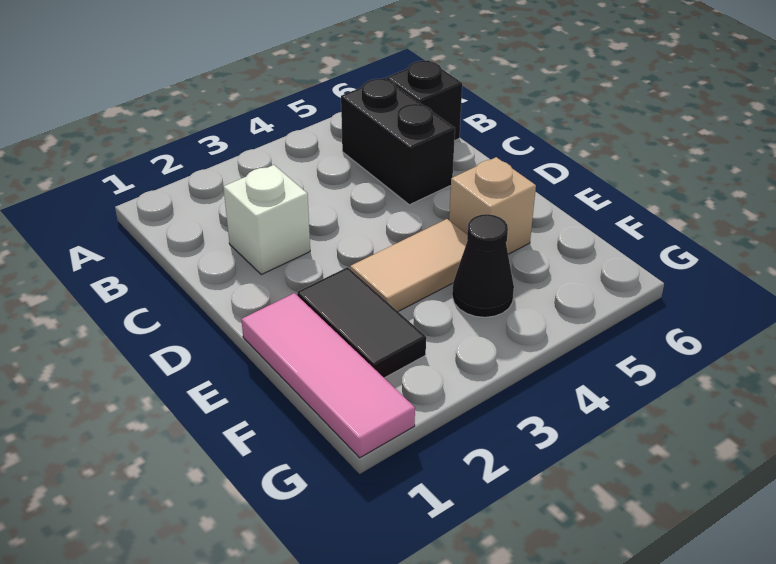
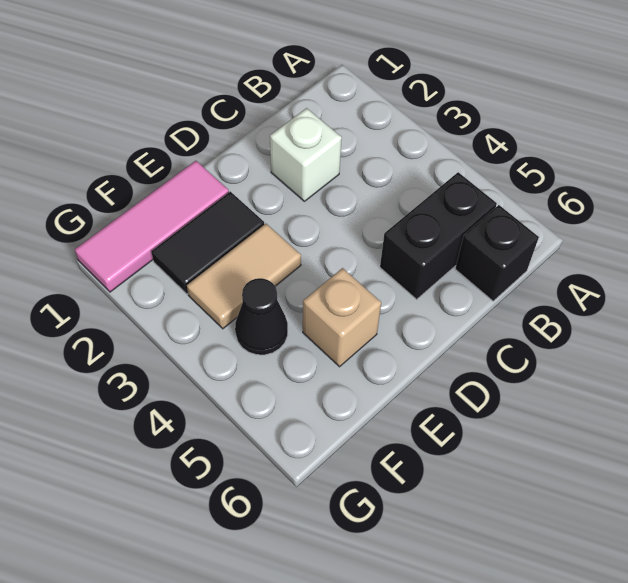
tan tile E3:E4 level 1 -> tan tile E3:F3 level 1

